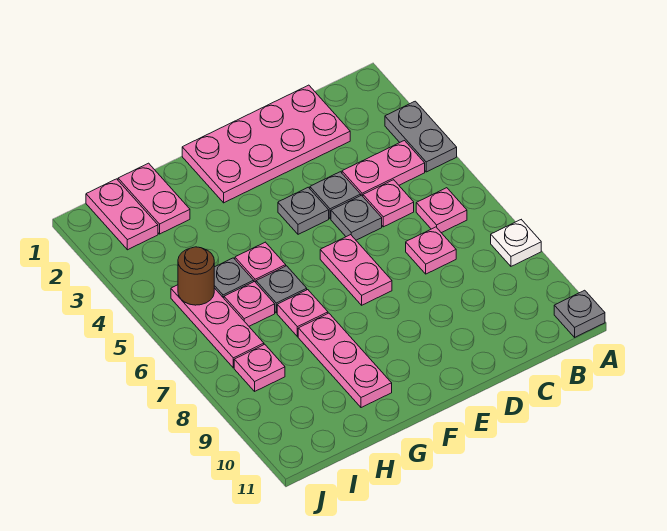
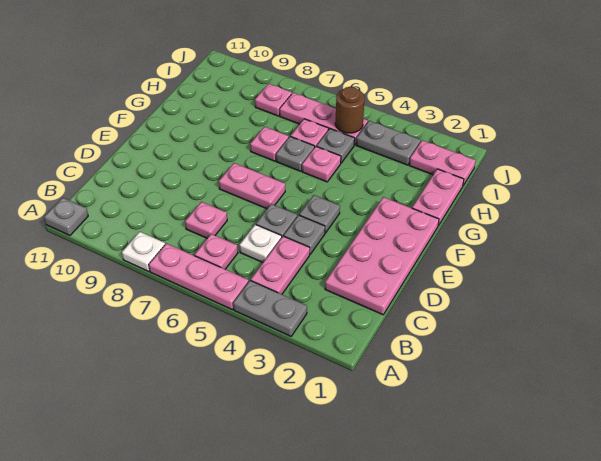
pink plate C5 level 1 -> white plate C5 level 1
pink plate G8:G10 level 1 -> pink plate A5:A7 level 1
pink plate H1:H2 level 1 -> pink plate G1:H1 level 1
none -> grey plate I3:I4 level 1

